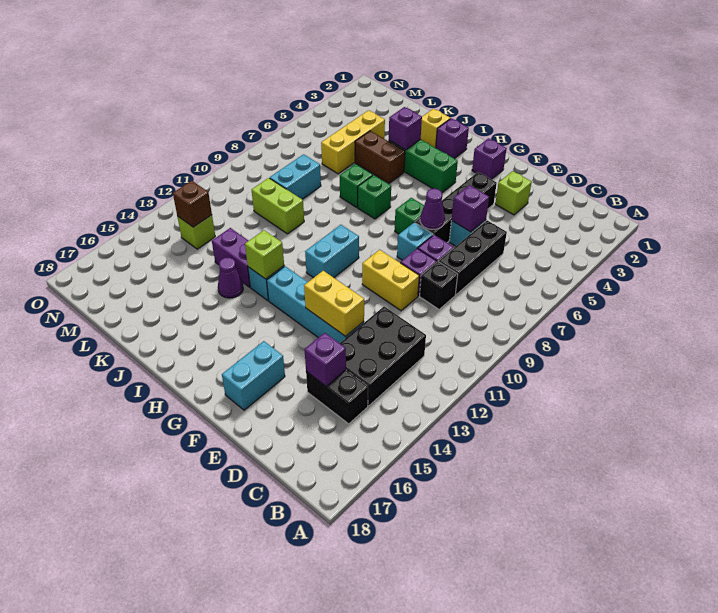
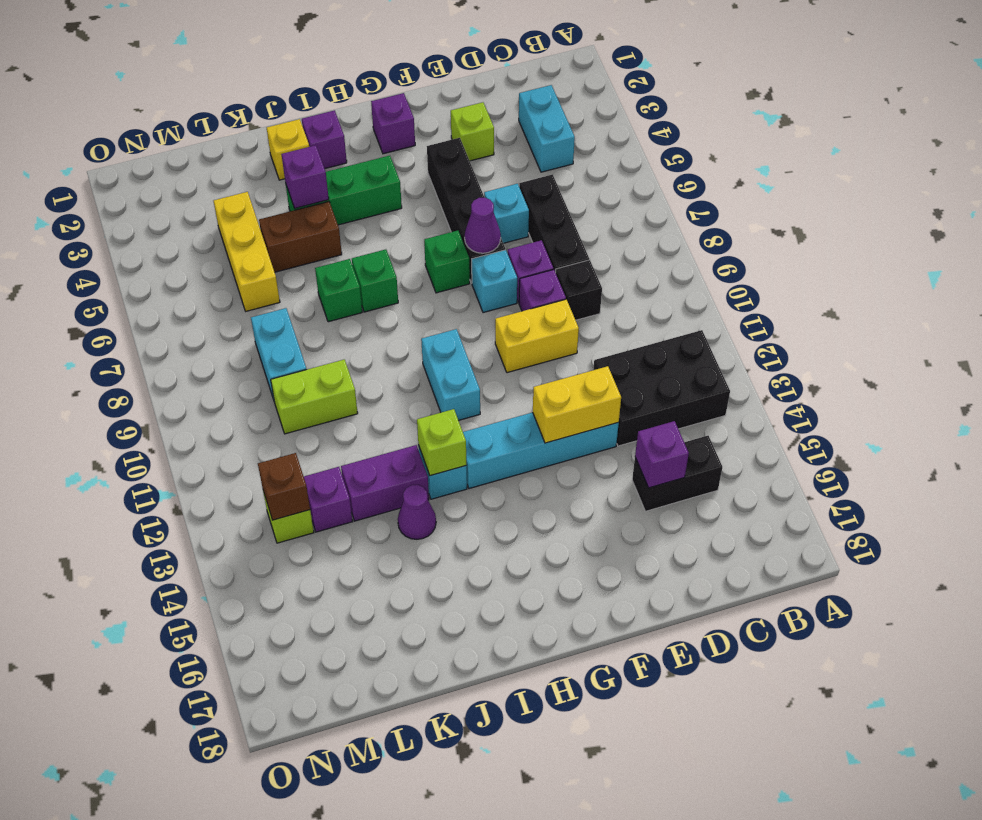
black brick C12:D14 level 1 -> black brick B12:D13 level 1
purple brick E6 level 2 -> purple brick L13 level 1
cyan brick F16:F17 level 1 -> cyan brick C3:C4 level 1

